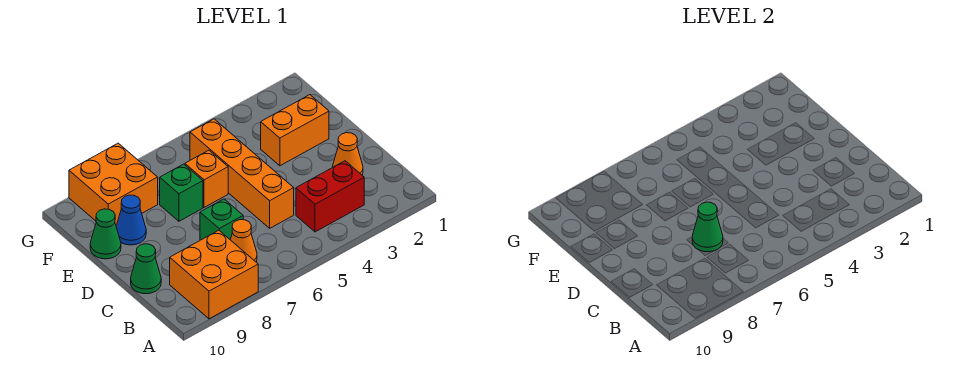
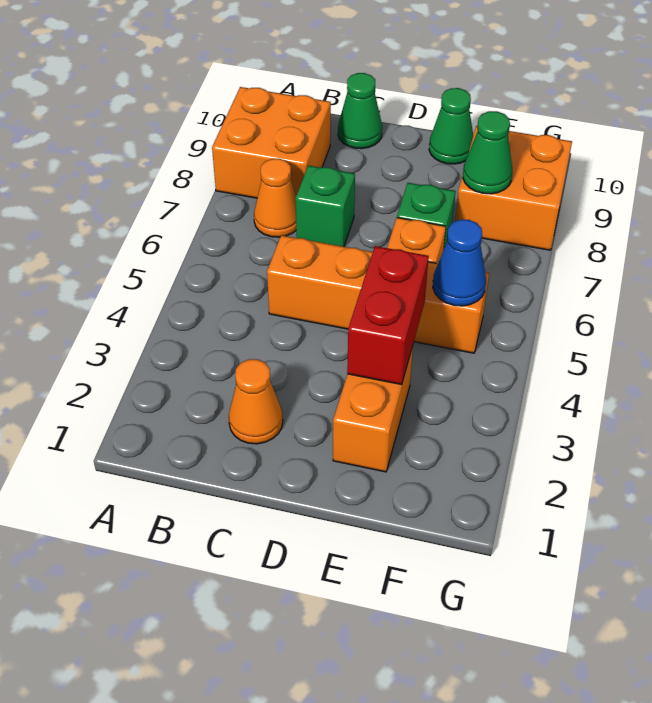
red brick B3:B4 level 1 -> red brick E3:E4 level 2
green cone C7 level 2 -> green cone F8 level 2
blue cone E9 level 1 -> blue cone F5 level 2

